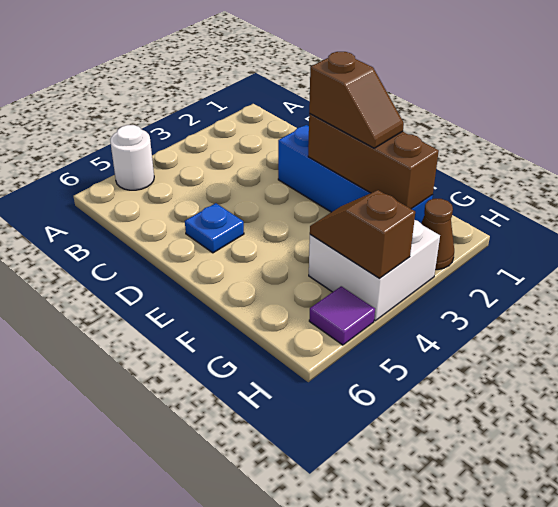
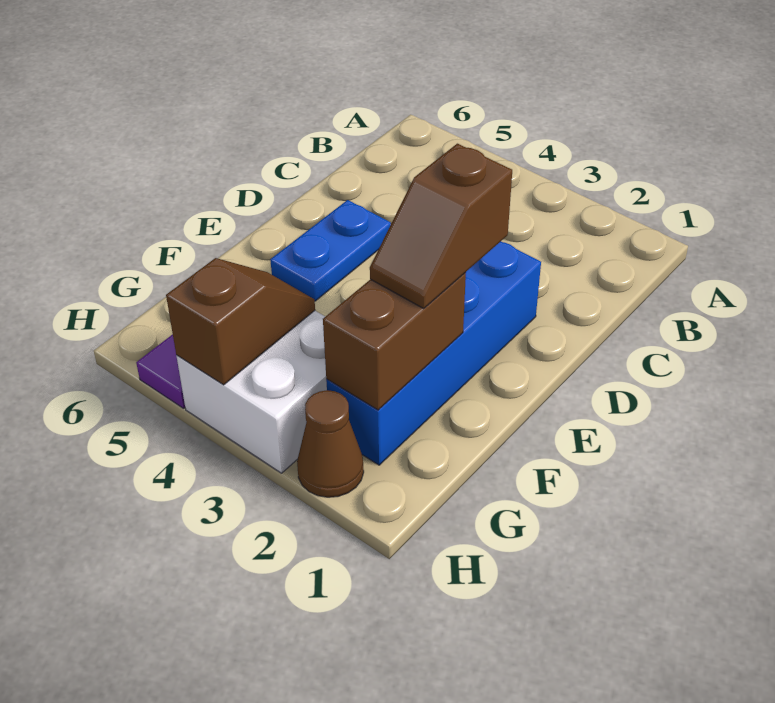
white round brick A5 level 1 -> none
blue plate D5 level 1 -> blue plate D5:E5 level 1
brown brick E2:G2 level 2 -> brown brick F2:G2 level 2

